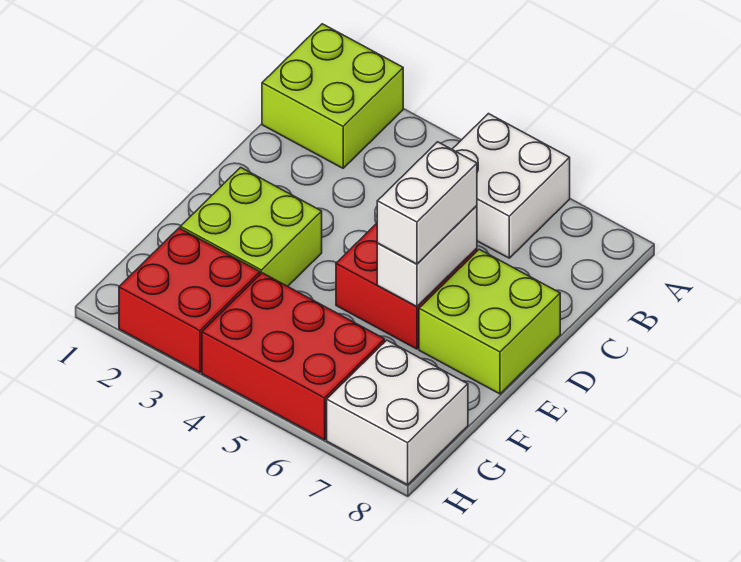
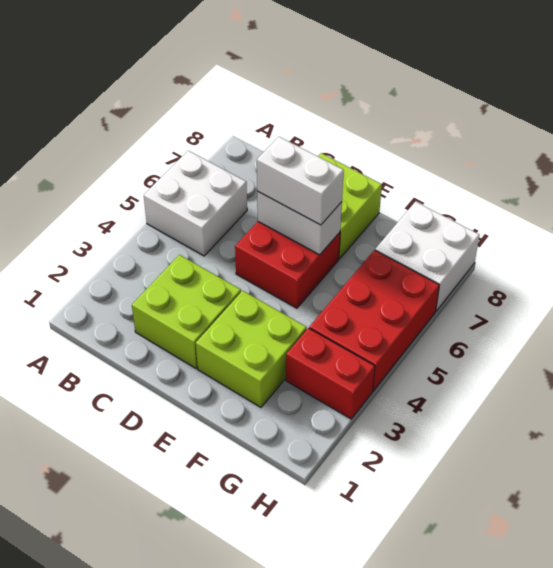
lime brick A1:B2 level 1 -> lime brick C2:D3 level 1
red brick G2:H3 level 1 -> red brick G3:H3 level 1

